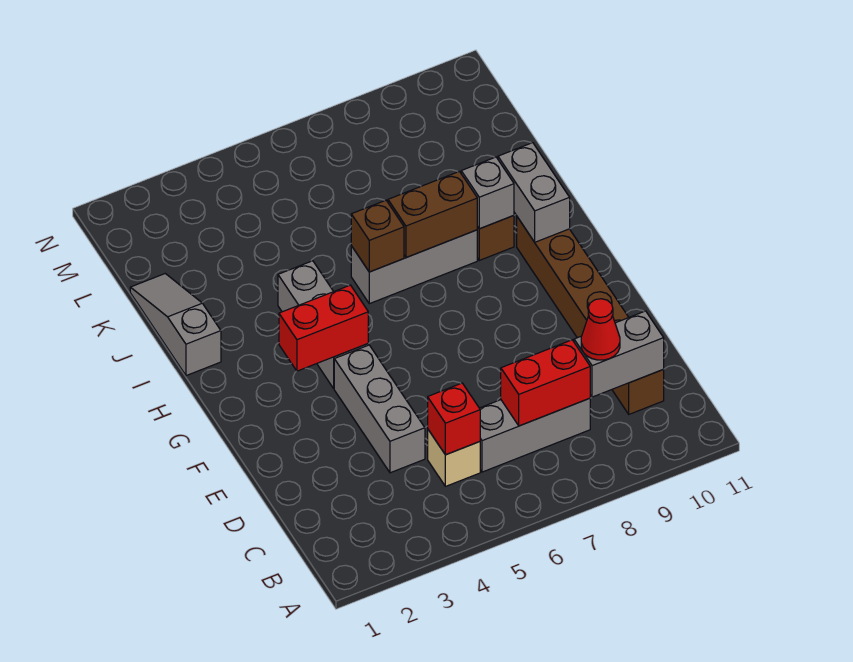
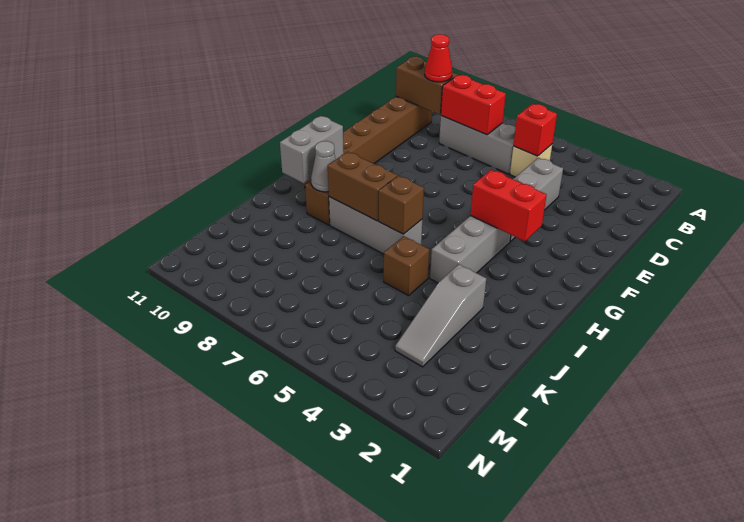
grey brick C9:C10 level 2 -> brown brick C9:C10 level 2
grey slope I1:K1 level 1 top I -> grey slope J3:L3 level 1 top J
grey brick I9 level 2 -> grey cone I9 level 2
none -> brown brick J5 level 1

